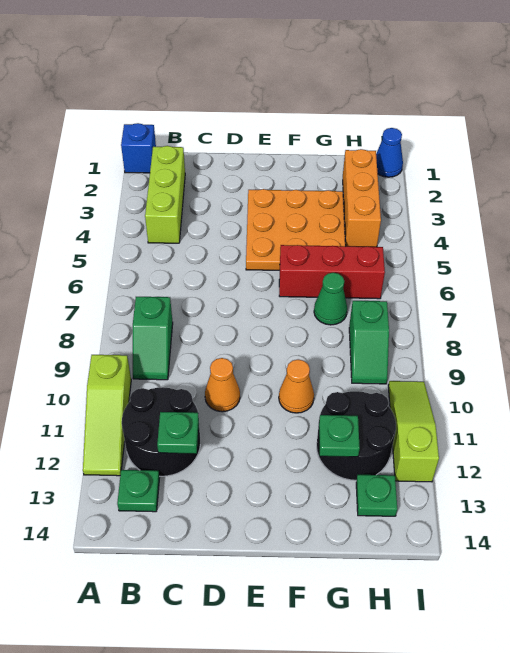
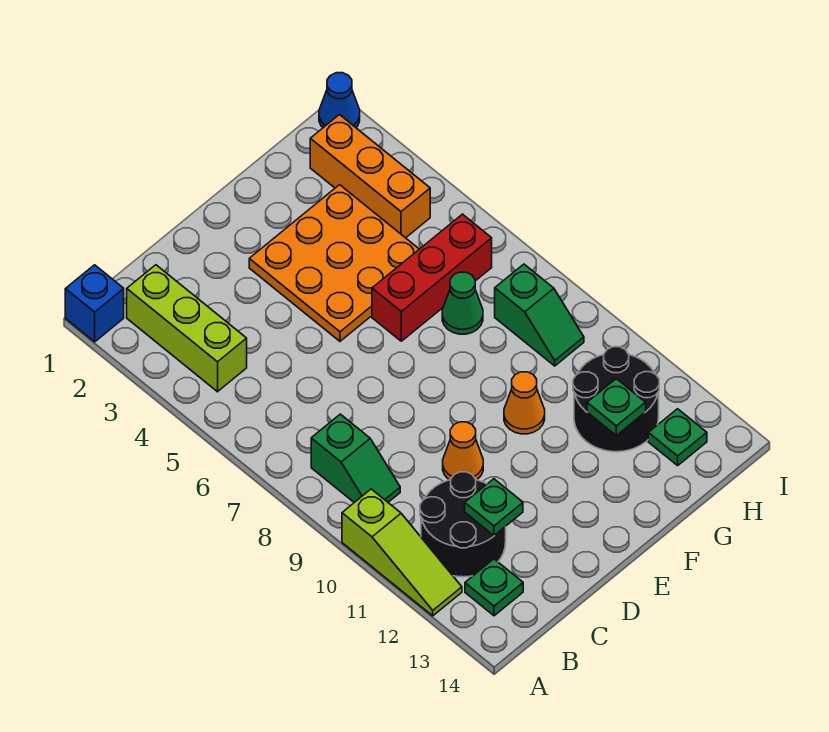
lime slope I10:I12 level 1 top 12 -> none

